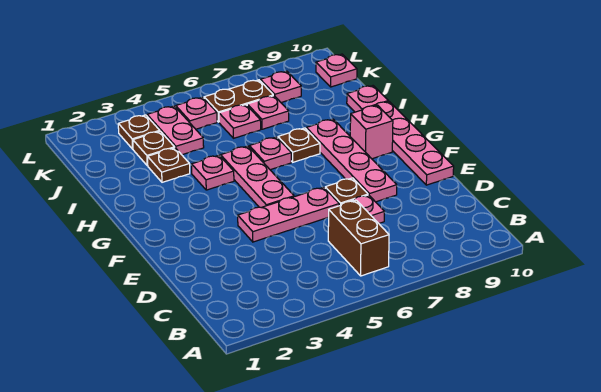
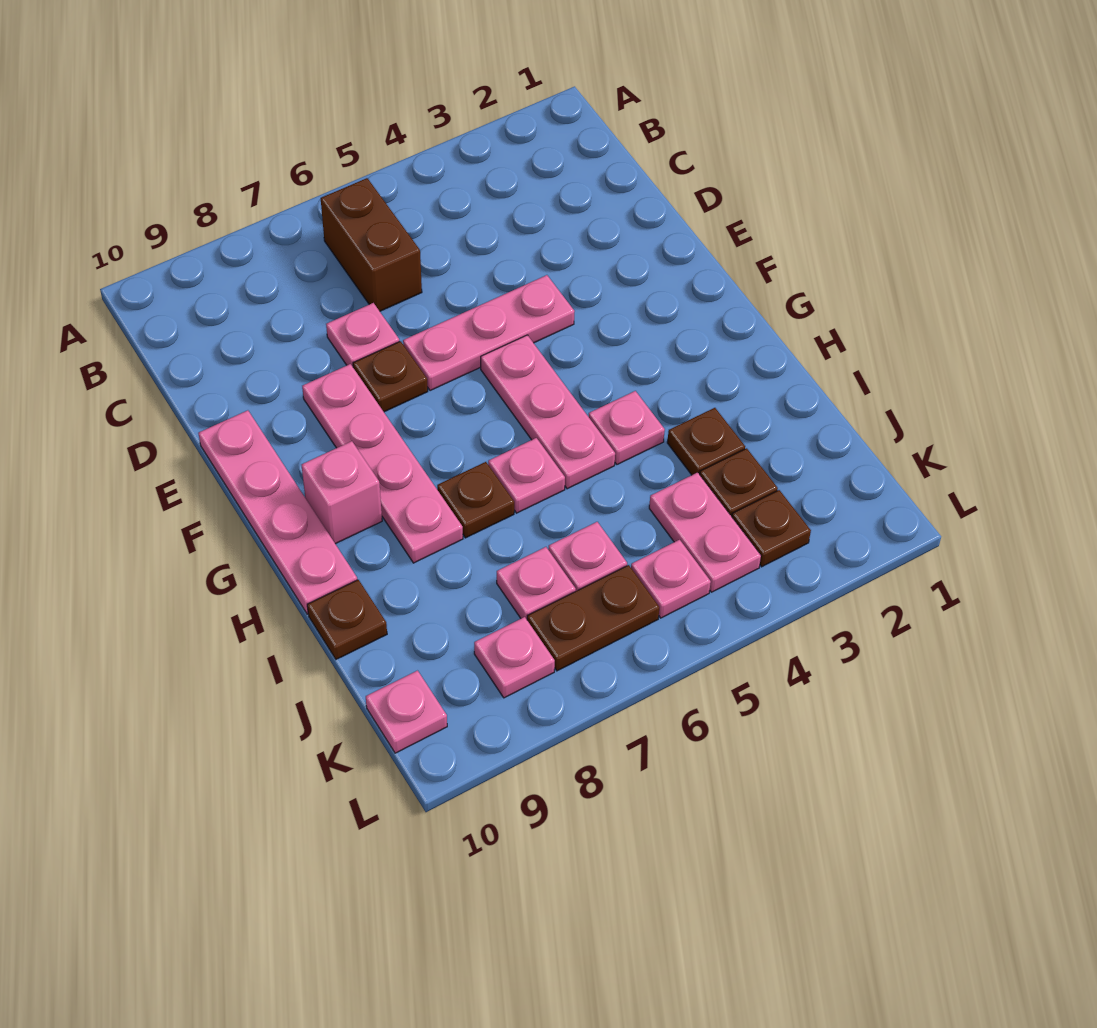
pink plate I10 level 1 -> brown plate I10 level 1

